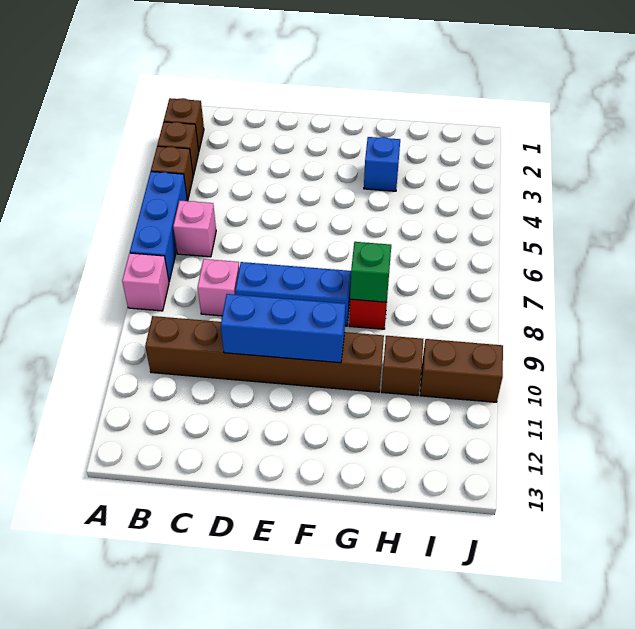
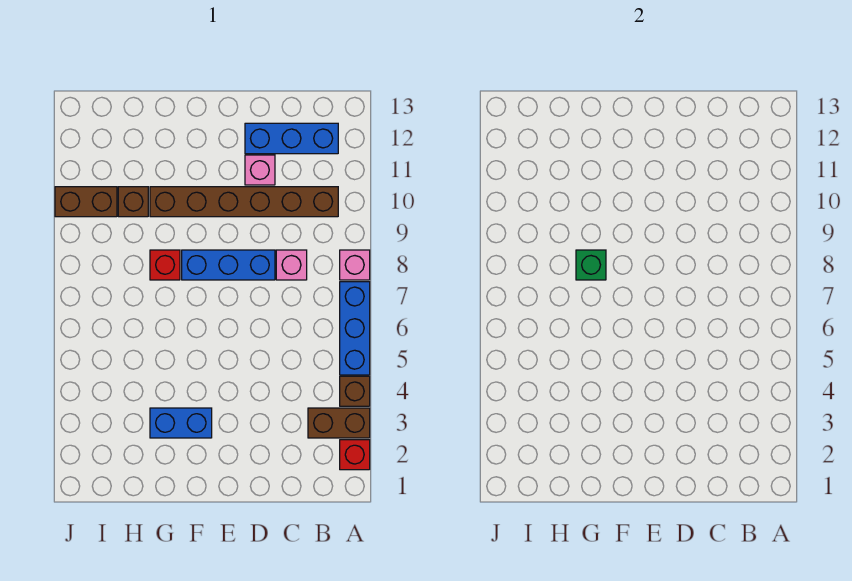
brown brick A2 level 1 -> red brick A2 level 1
brown brick A3 level 1 -> brown brick A3:B3 level 1
pink brick B6 level 1 -> pink brick D11 level 1
blue brick D10:F10 level 2 -> blue brick B12:D12 level 1
blue brick G3 level 1 -> blue brick F3:G3 level 1

